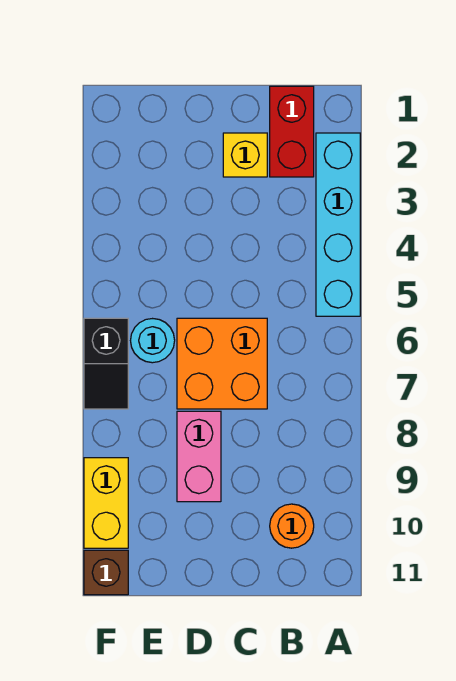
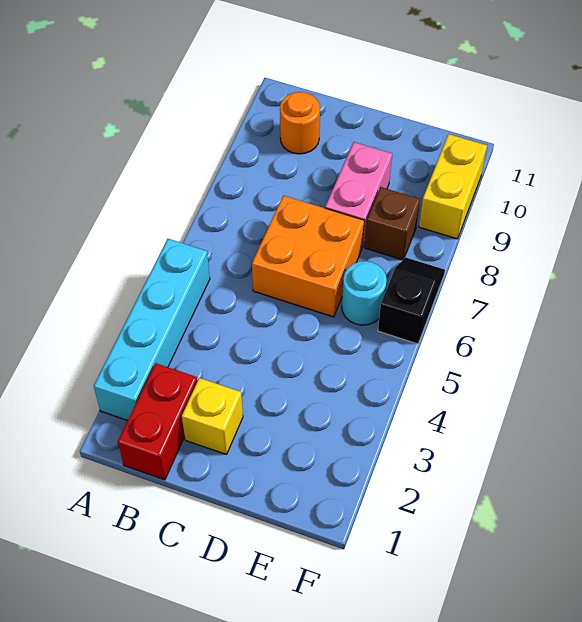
brown brick F11 level 1 -> brown brick E8 level 1

